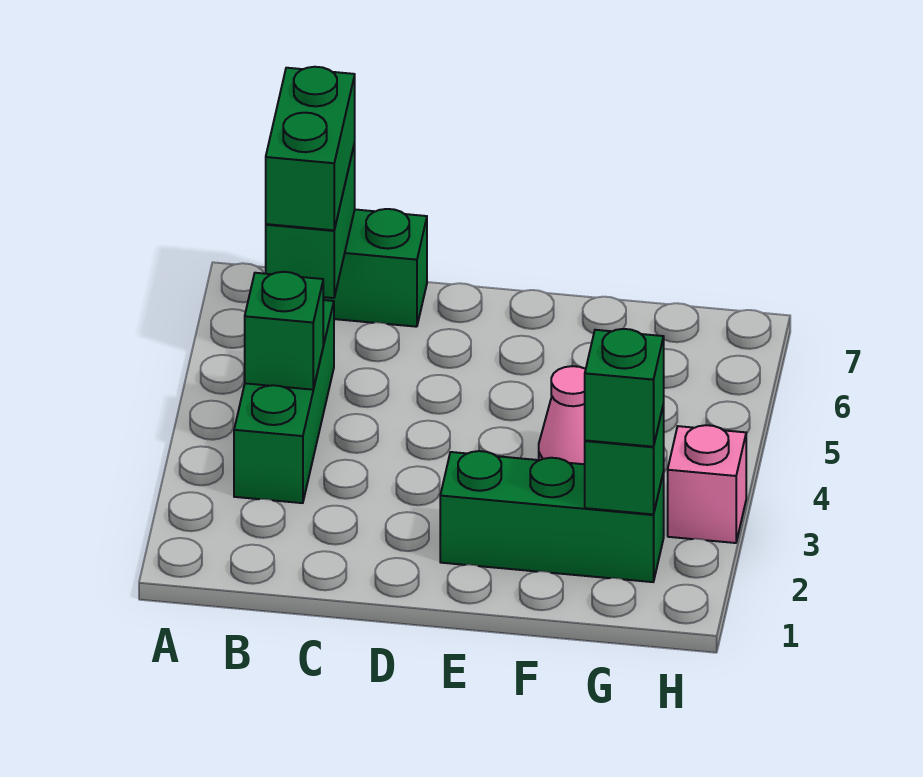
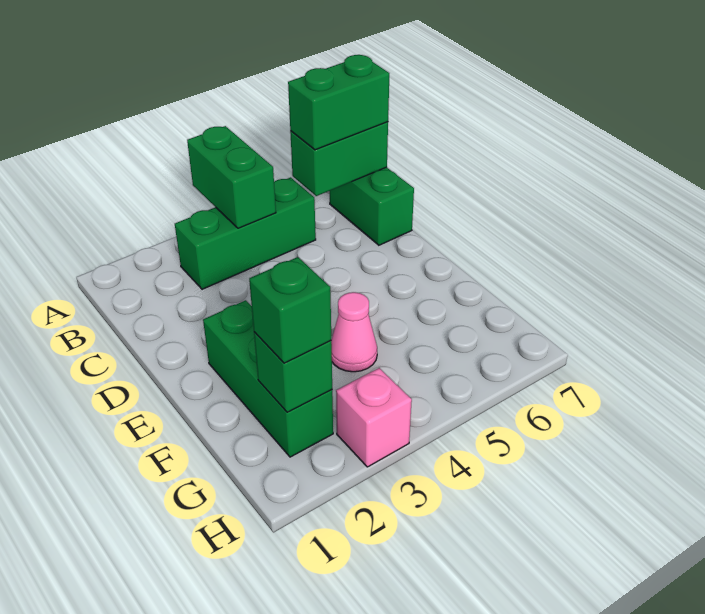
green brick B4 level 2 -> green brick A4:B4 level 2

